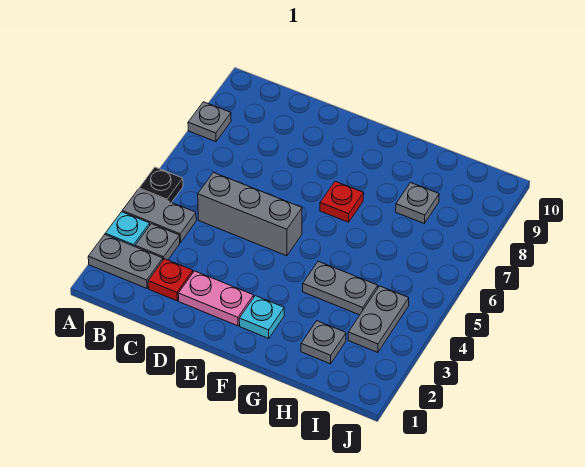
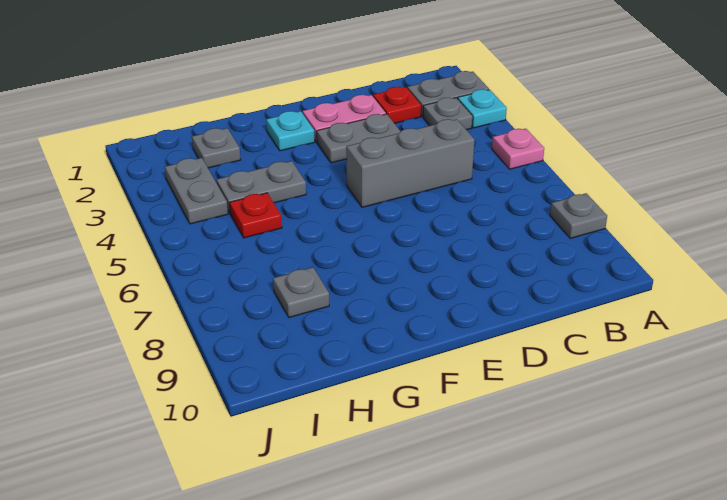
grey plate A4:B4 level 1 -> grey plate D3:E3 level 1
black plate A5 level 1 -> pink plate A5 level 1
red plate F7 level 1 -> red plate H5 level 1

